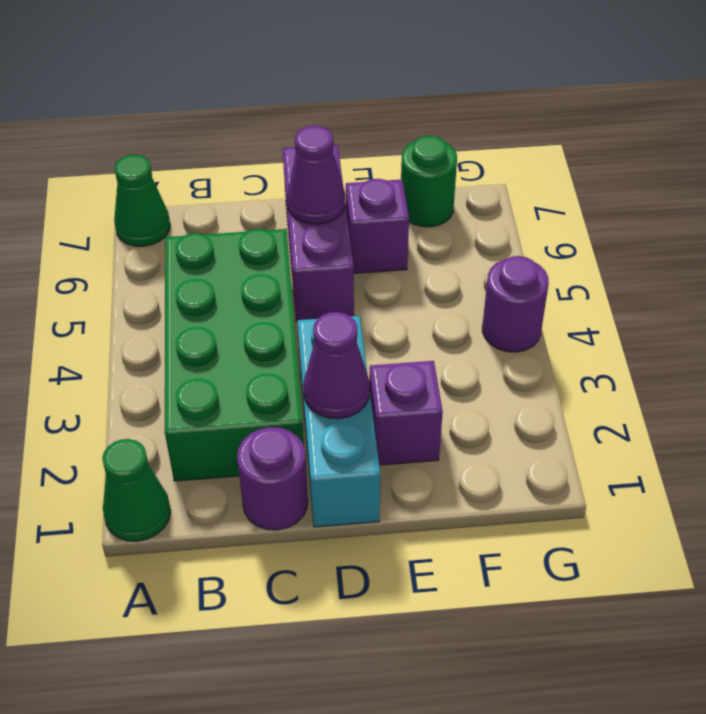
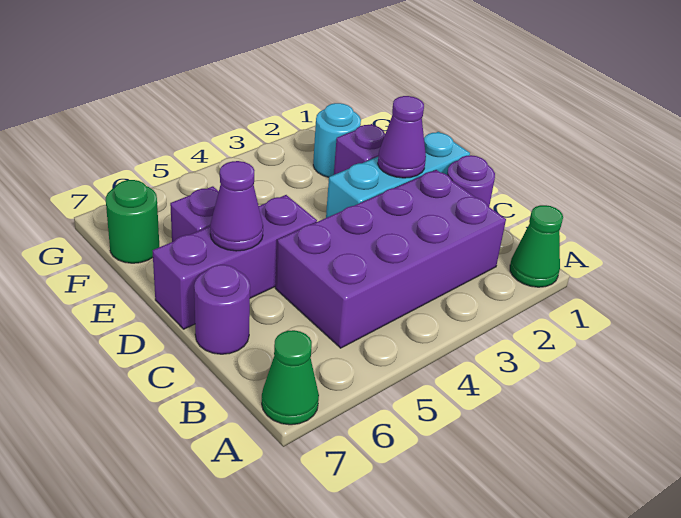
green brick B2:C5 level 1 -> purple brick B2:C5 level 1
none -> cyan round brick F2 level 1
purple round brick G4 level 1 -> purple round brick C7 level 1

